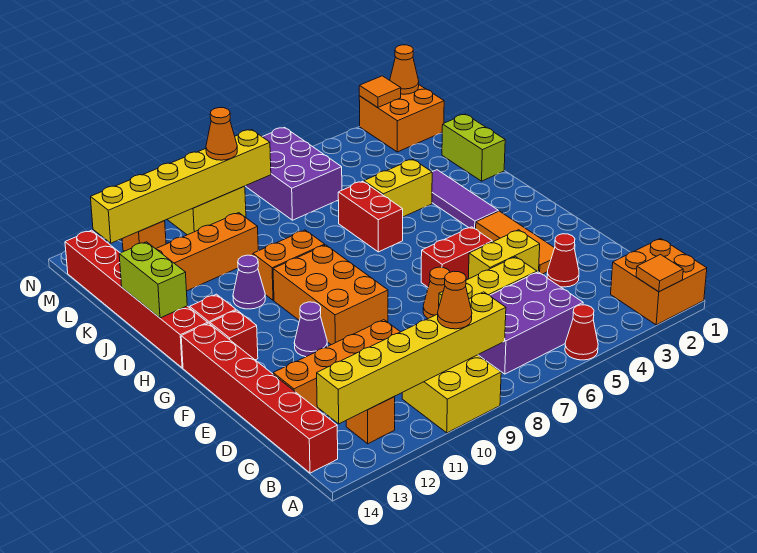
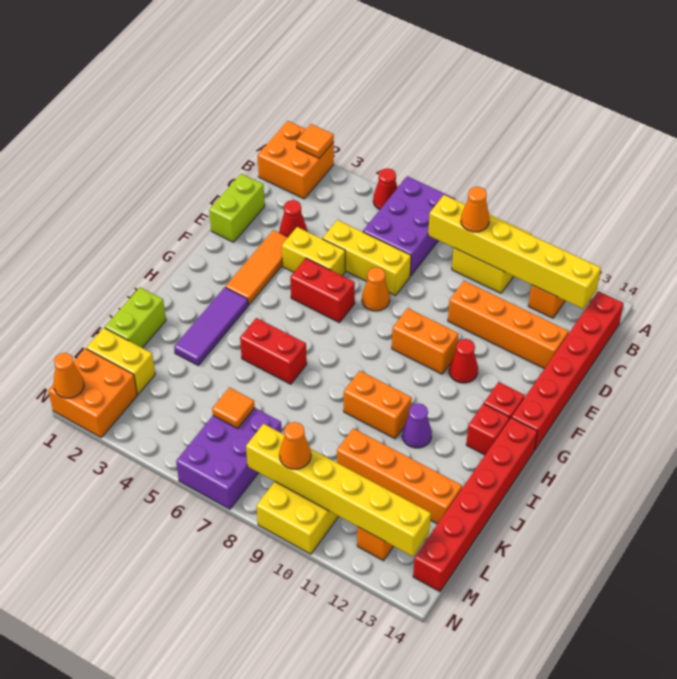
purple brick B5:C7 level 1 -> purple brick A6:C7 level 1
orange brick F9:H10 level 1 -> orange brick F9:F10 level 1
purple cone F11 level 1 -> red cone F11 level 1
red brick I6:J6 level 1 -> red brick I5:I6 level 1
lime brick I14:J14 level 2 -> lime brick D1:E1 level 1
yellow brick J4:J5 level 1 -> yellow brick L1:L2 level 1
orange tile N2 level 2 -> orange tile L6 level 2

